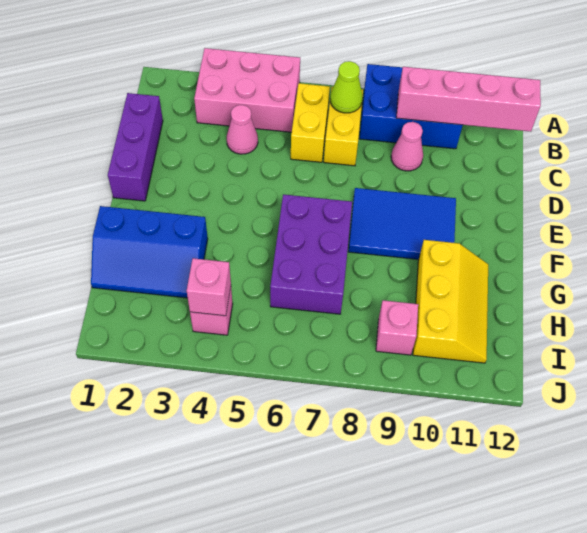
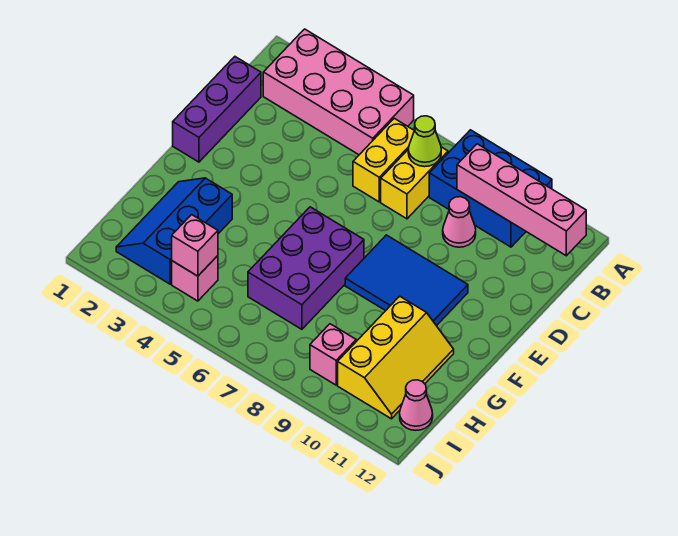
pink brick A3:B5 level 1 -> pink brick A2:B5 level 1
pink cone C4 level 1 -> pink cone I12 level 1
blue slope G1:H3 level 1 top G -> blue slope G2:I3 level 1 top 3

